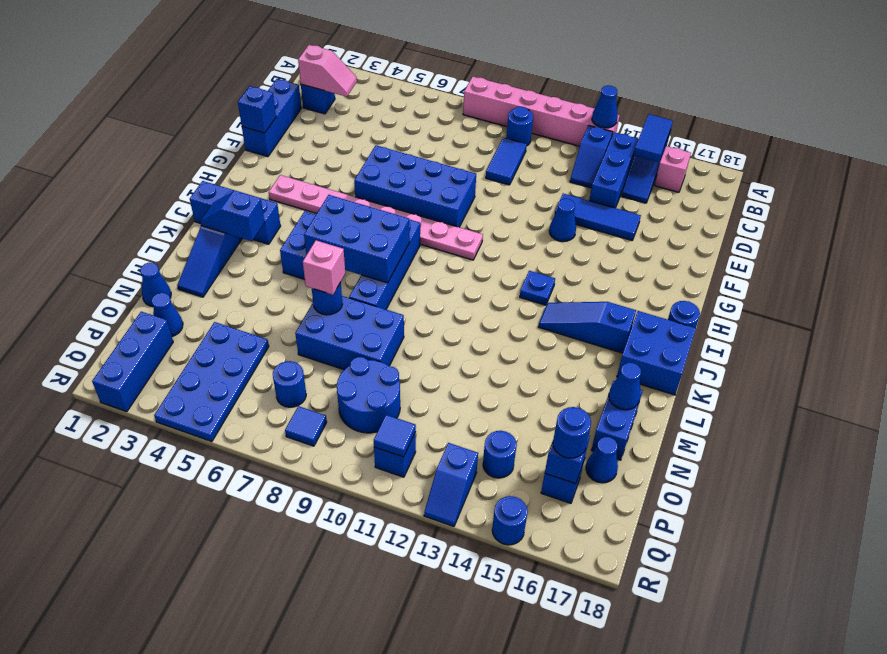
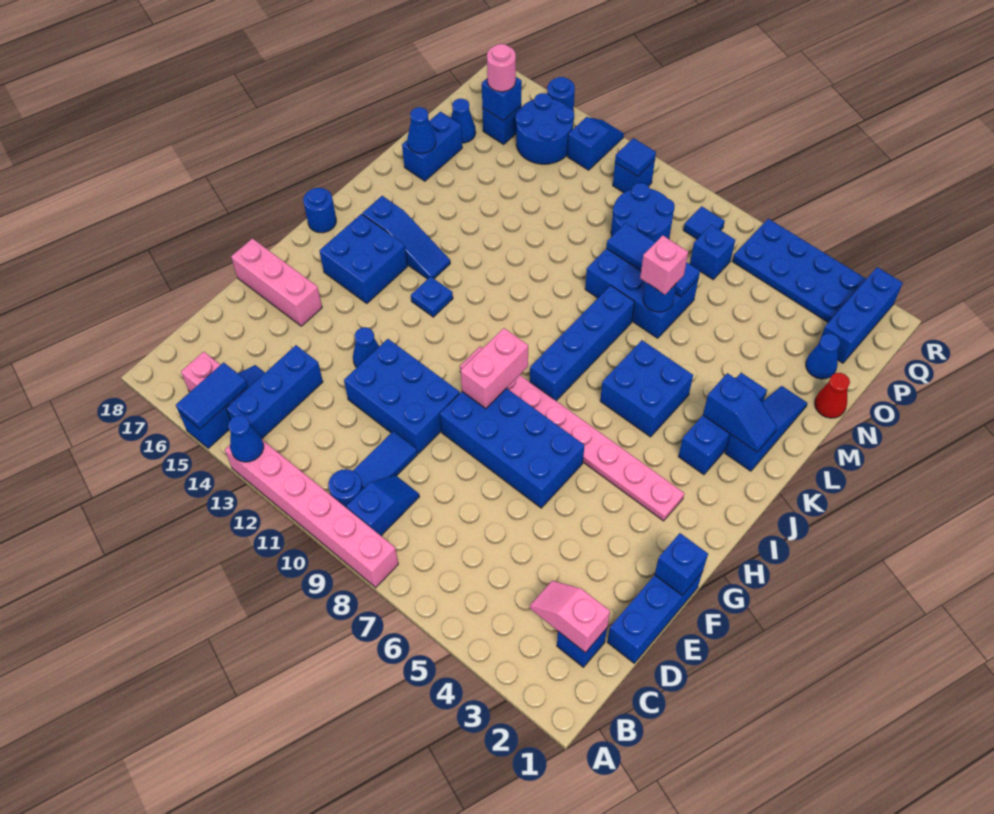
blue slope B13:C13 level 1 top B -> blue slope B9:C9 level 1 top B
blue tile E13:E15 level 1 -> blue tile N7:N9 level 2
none -> pink brick F16:F18 level 1
none -> pink brick G9:H9 level 2
blue brick J1:J3 level 1 -> blue brick J3:L3 level 1
blue brick J6:K8 level 2 -> blue brick E10:F12 level 1
blue brick J17:K18 level 1 -> blue brick H15:I16 level 1
blue cone N1 level 1 -> red cone N1 level 1
blue plate O4:R5 level 1 -> blue plate Q3:R6 level 1
blue round brick P7 level 1 -> blue brick P7 level 1
blue round brick P14 level 1 -> blue round brick P14:Q15 level 1
blue round brick P16 level 3 -> pink round brick P16 level 3

